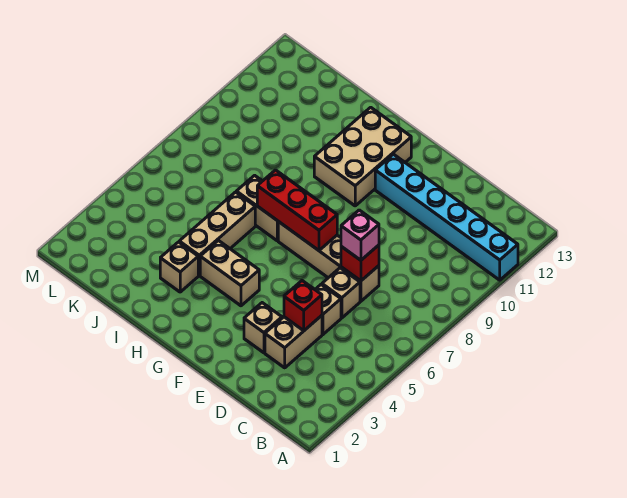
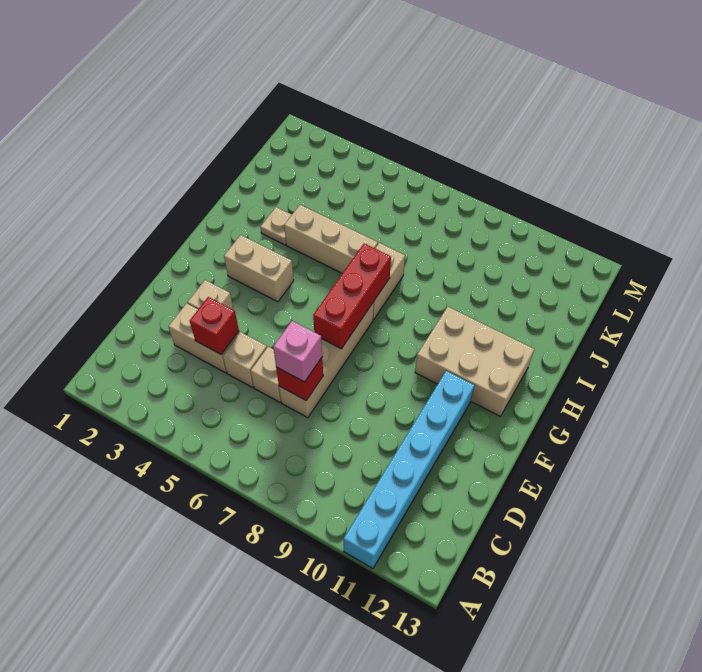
tan brick G4:H4 level 1 -> tan brick G3:G4 level 1
tan brick I3 level 1 -> tan plate I3 level 1

